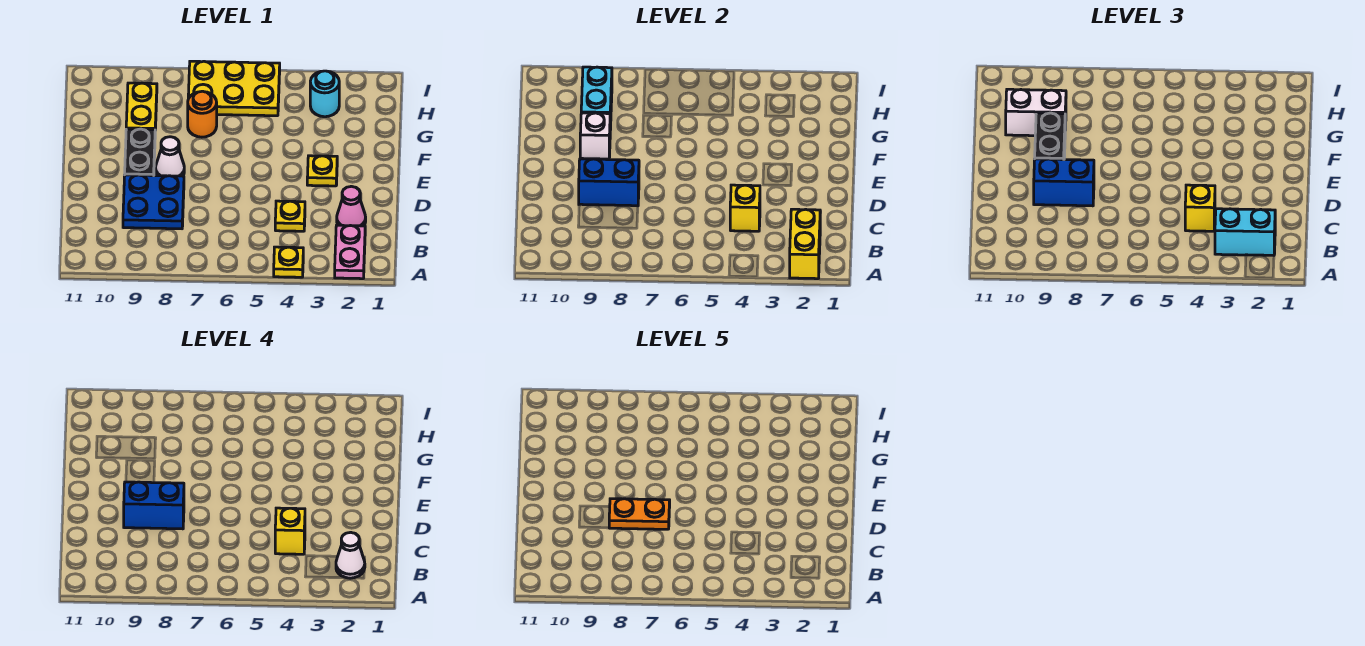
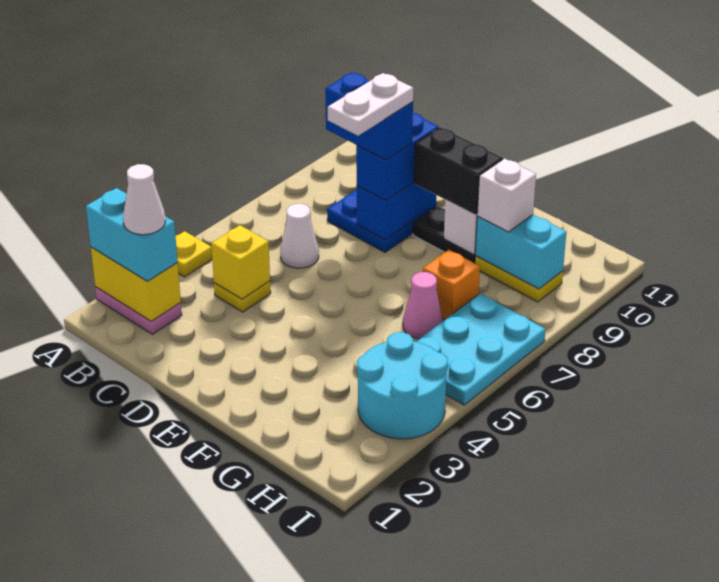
cyan brick B2:B3 level 3 -> cyan brick A2:B2 level 3
pink cone C2 level 1 -> pink cone G6 level 1
yellow brick C4 level 3 -> none
yellow brick C4 level 4 -> none
orange plate D7:D8 level 5 -> white plate D7:D8 level 5
blue brick D8:D9 level 4 -> blue brick C8:D8 level 4
yellow plate E3 level 1 -> none
white cone E8 level 1 -> white cone C6 level 1
orange round brick G7 level 1 -> orange brick G7 level 1
white brick G9:G10 level 3 -> white brick G9 level 3
cyan round brick H3 level 1 -> cyan round brick H3:I4 level 1
yellow plate H5:I7 level 1 -> cyan plate H5:I7 level 1

